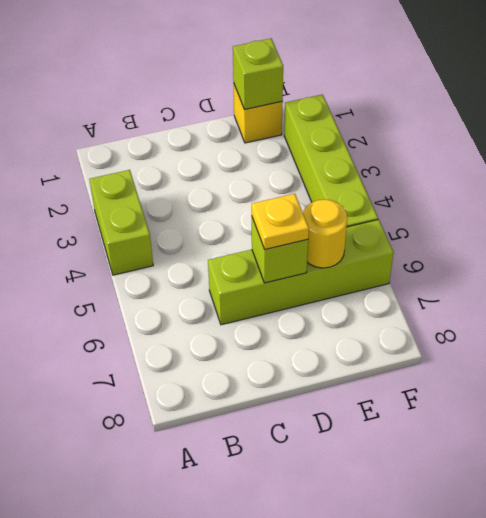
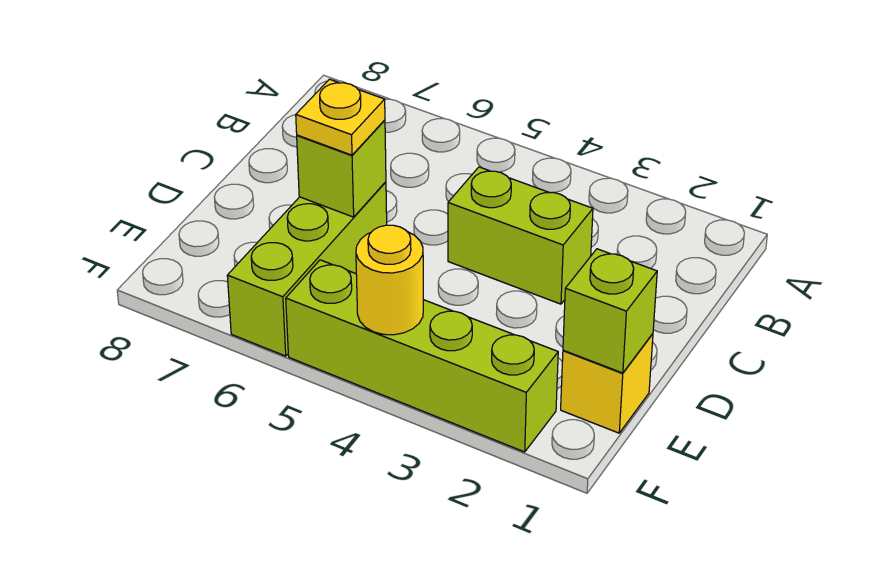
lime brick A3:A4 level 1 -> lime brick C3:C4 level 1
lime brick C6:F6 level 1 -> lime brick D6:F6 level 1
yellow round brick E6 level 2 -> yellow round brick F4 level 2

